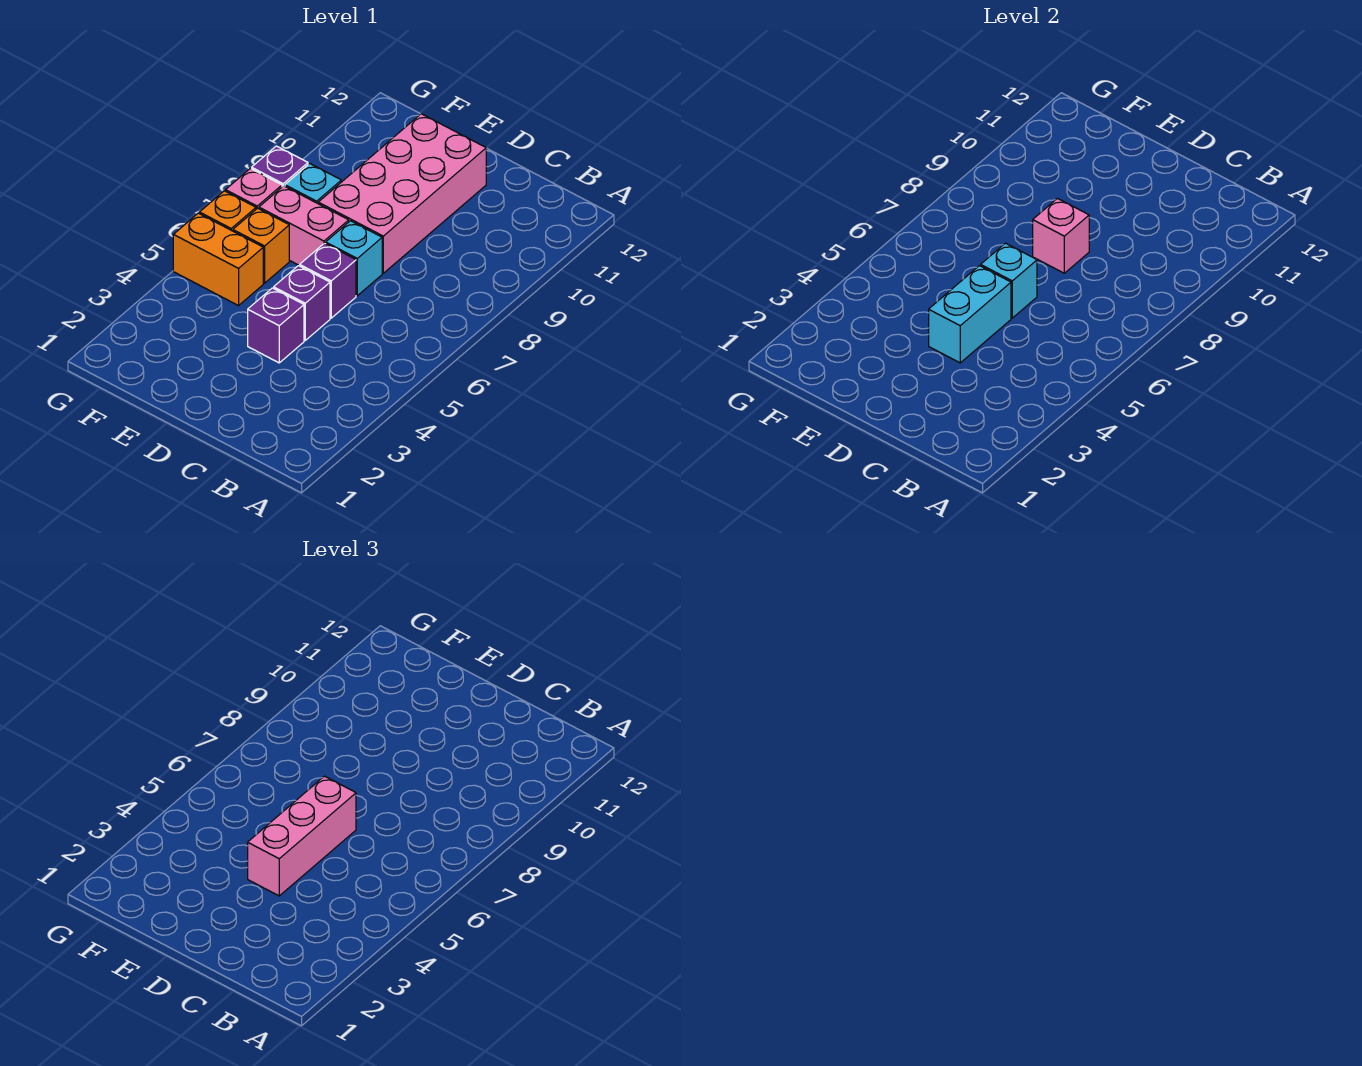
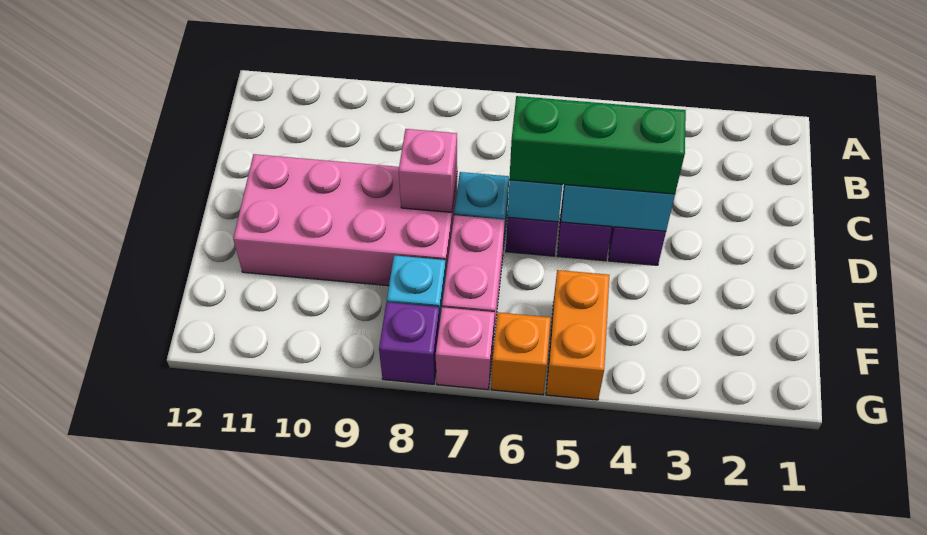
pink brick D4:D6 level 3 -> green brick D4:D6 level 3
orange brick F6 level 1 -> none

